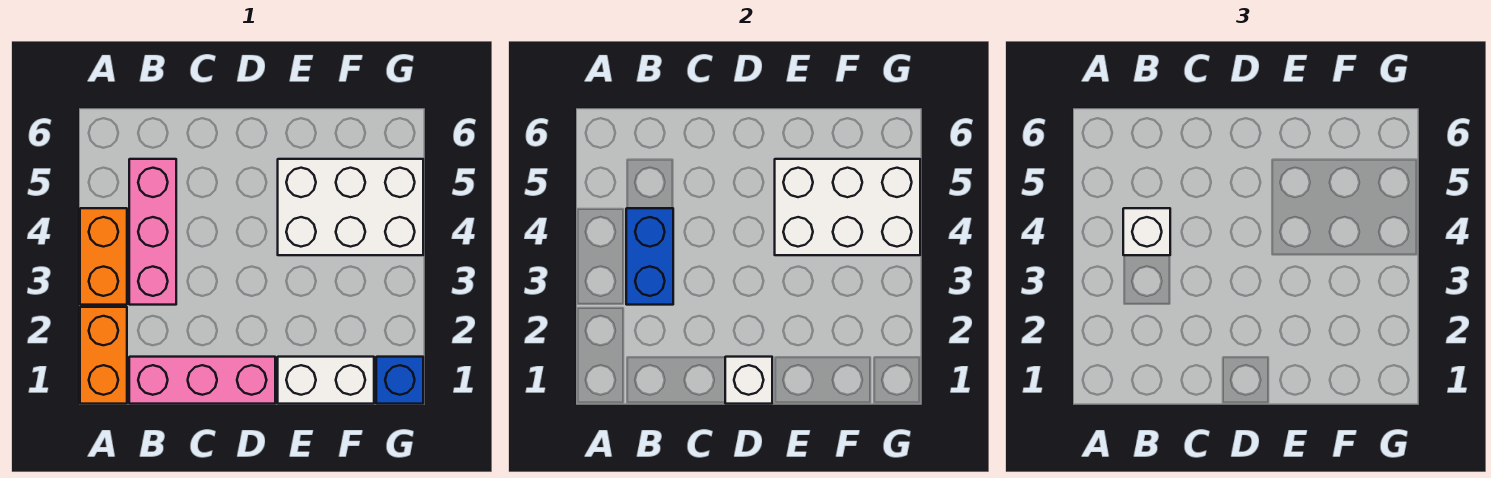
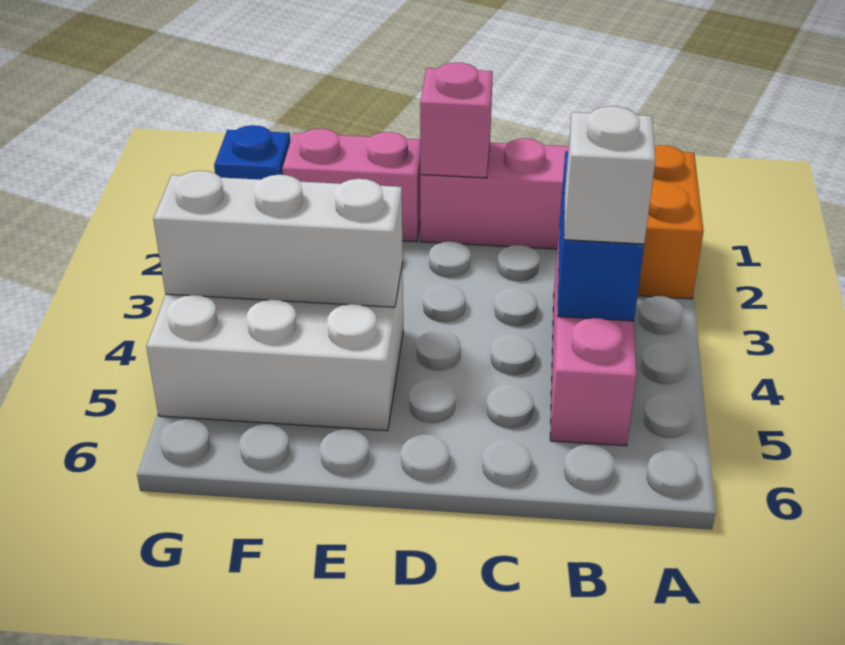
orange brick A3:A4 level 1 -> none
white brick D1 level 2 -> pink brick D1 level 2
white brick E1:F1 level 1 -> pink brick E1:F1 level 1
white brick E4:G5 level 2 -> white brick E4:G4 level 2

